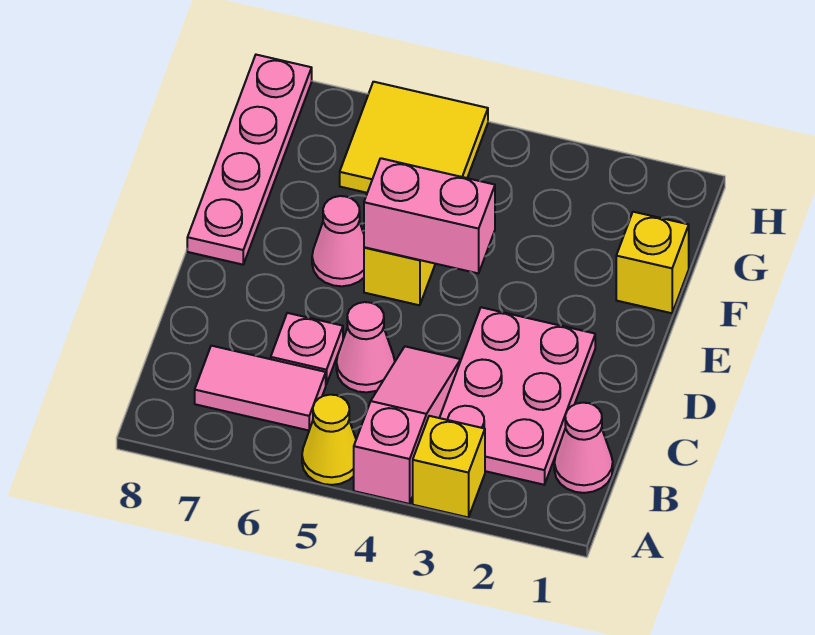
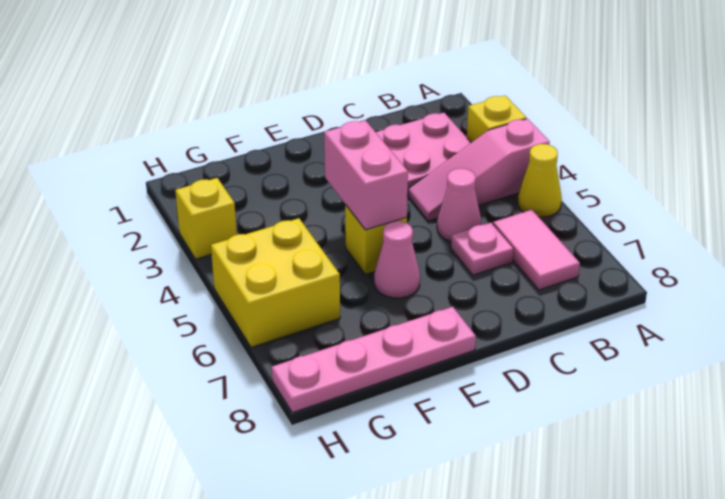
pink cone B1 level 1 -> none
yellow brick F1 level 1 -> yellow brick H3 level 1
yellow tile G5:H6 level 1 -> yellow brick G5:H6 level 1

